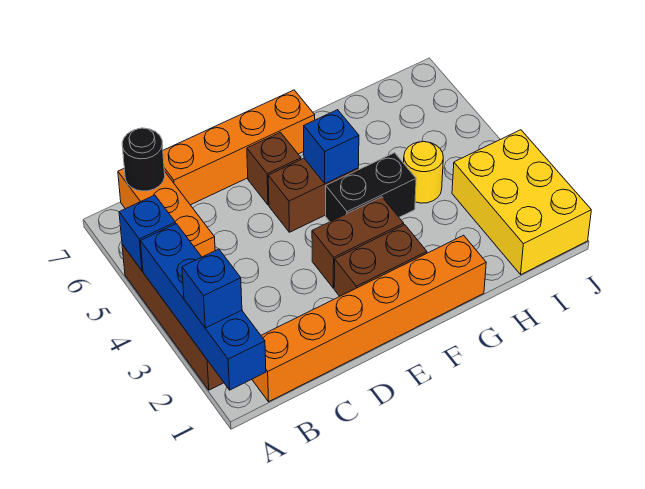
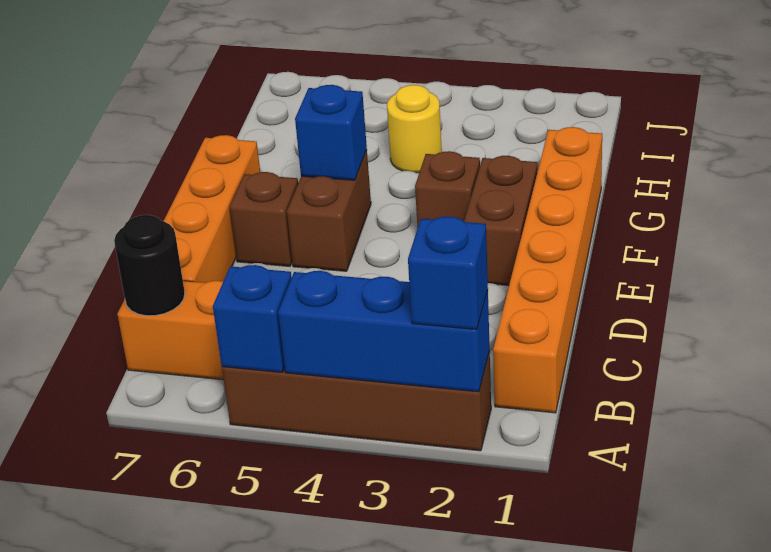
blue brick A1:A4 level 2 -> blue brick A2:A4 level 2
brown brick E3:F3 level 1 -> brown brick F3 level 1
black brick F4:G4 level 1 -> none
yellow brick I1:J3 level 1 -> none

